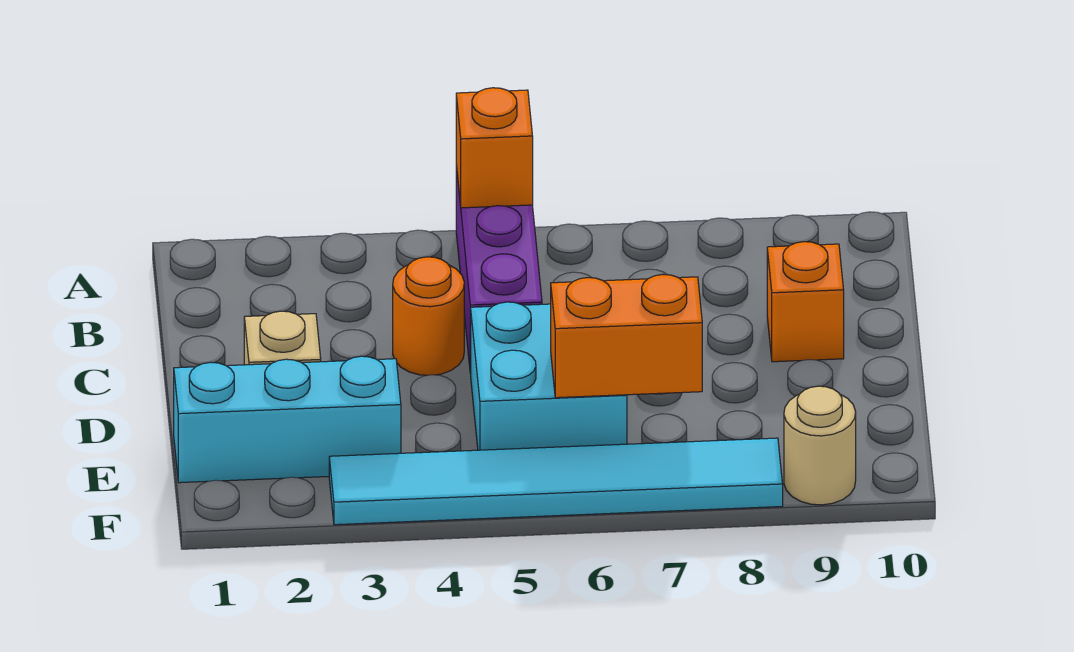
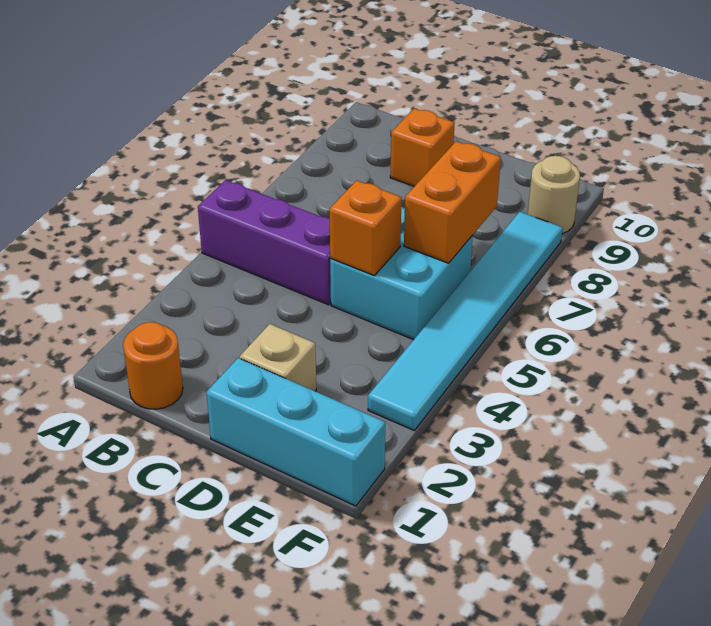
orange brick A5 level 2 -> orange brick D5 level 2
orange round brick C4 level 1 -> orange round brick B1 level 1
cyan brick E1:E3 level 1 -> cyan brick D1:F1 level 1

